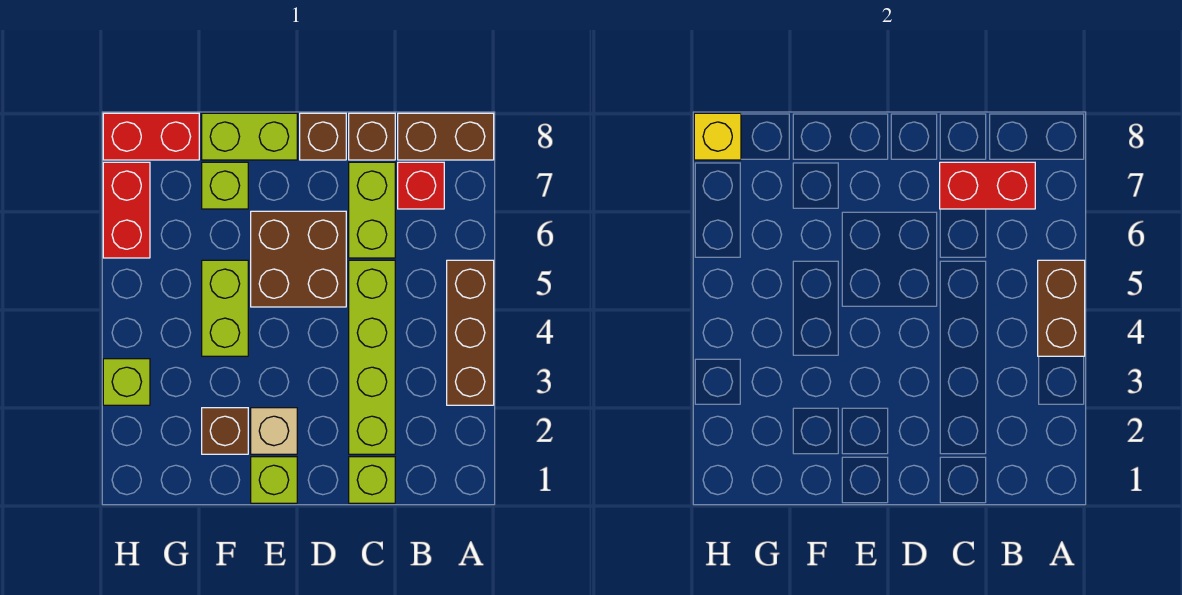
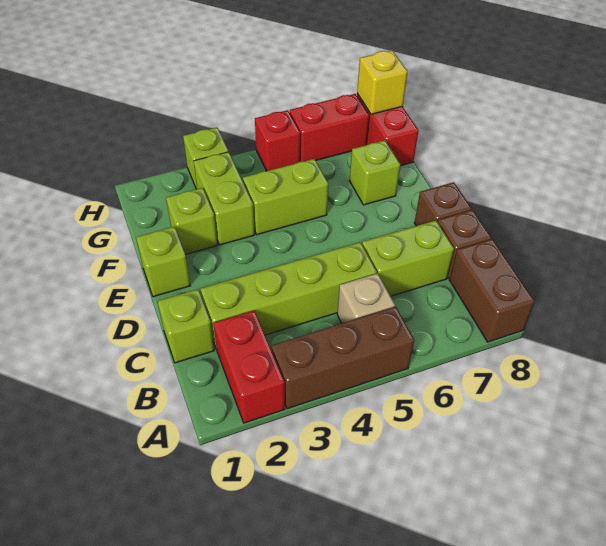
brown brick A4:A5 level 2 -> none
red brick B7 level 1 -> red brick H5 level 1
red brick B7:C7 level 2 -> red brick A2:B2 level 1
brown brick D5:E6 level 1 -> none
tan brick E2 level 1 -> tan brick B5 level 1
lime brick E8:F8 level 1 -> lime brick F3:G3 level 1
brown brick F2 level 1 -> lime brick F2 level 1

